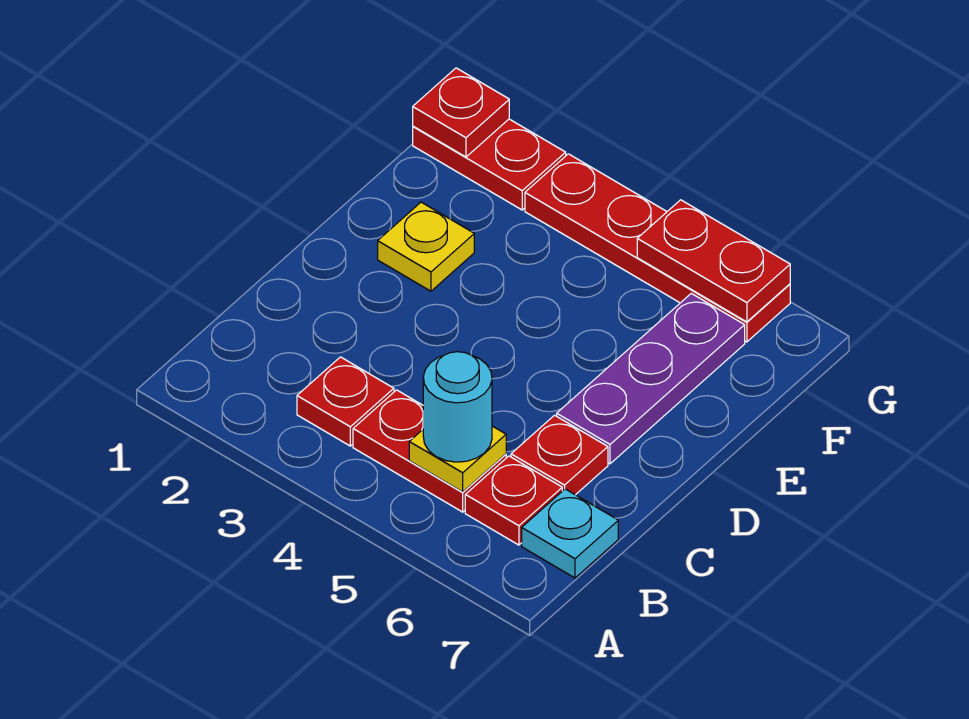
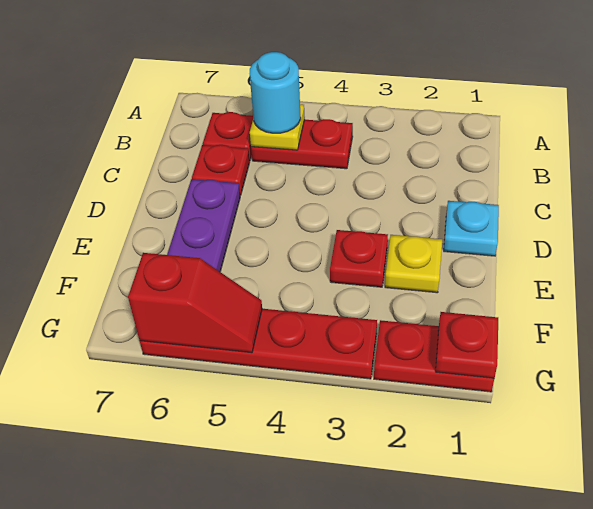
red plate B3 level 1 -> red plate E3 level 1
cyan plate B7 level 1 -> cyan plate D1 level 1
red plate G5:G6 level 2 -> red slope G5:G6 level 2 top 6

